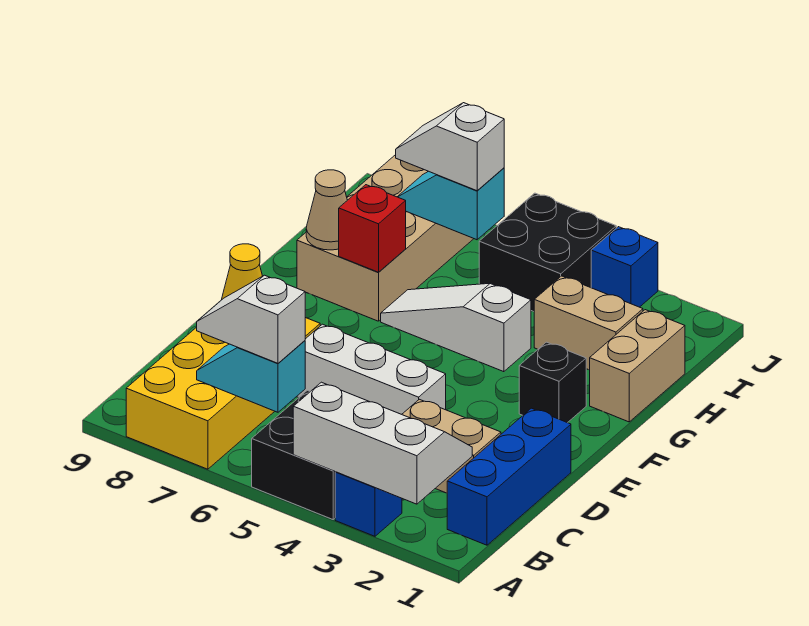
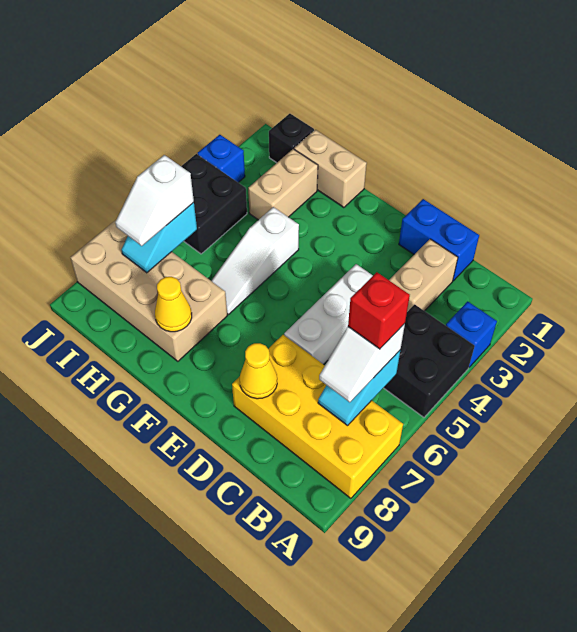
white slope A2:B4 level 2 top A -> none
blue brick B1:D1 level 1 -> blue brick C1:D1 level 1
black brick F2 level 1 -> black brick I1 level 1
red brick G7 level 2 -> red brick B6 level 4
tan cone G8 level 2 -> yellow cone G8 level 2

